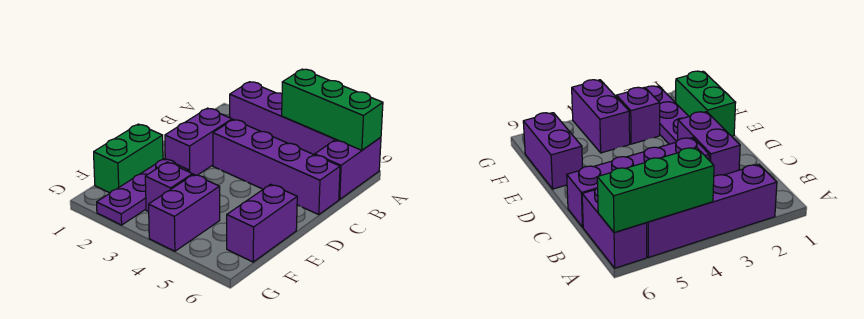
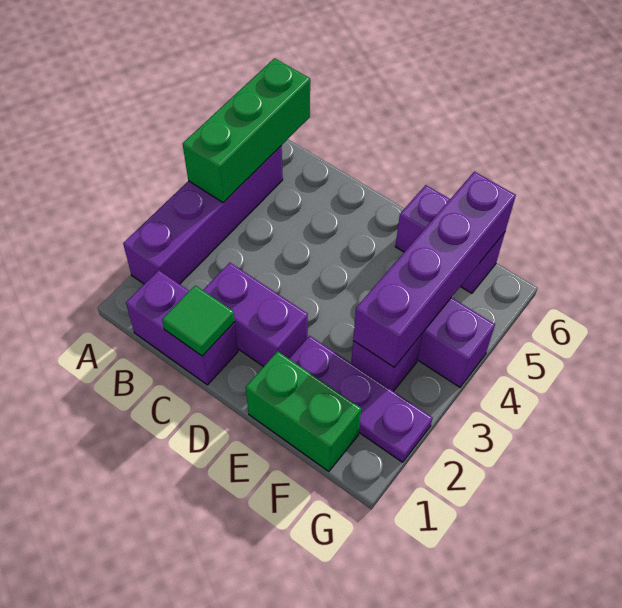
purple brick A6:B6 level 1 -> purple brick B1:C1 level 1
none -> green tile C1 level 2
purple brick C3:C6 level 1 -> purple brick F3:F6 level 2

